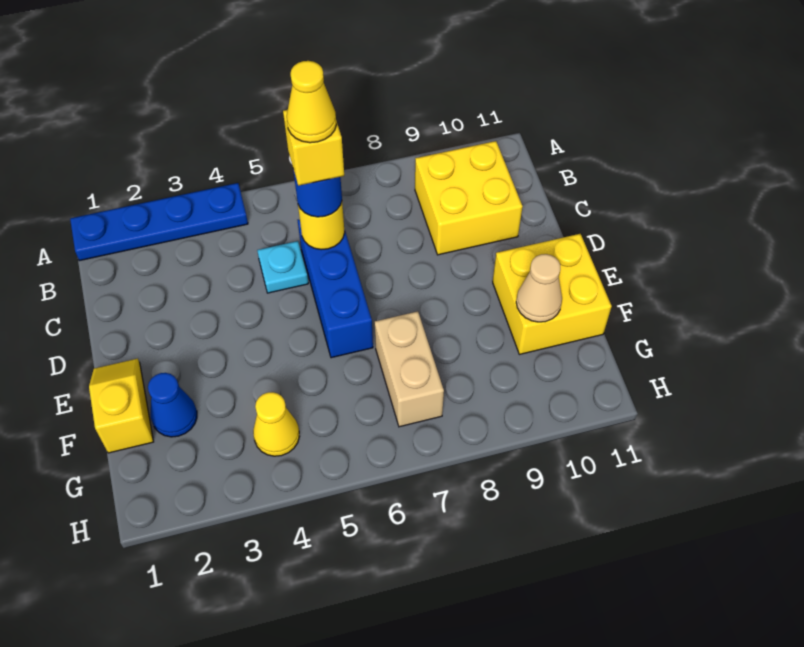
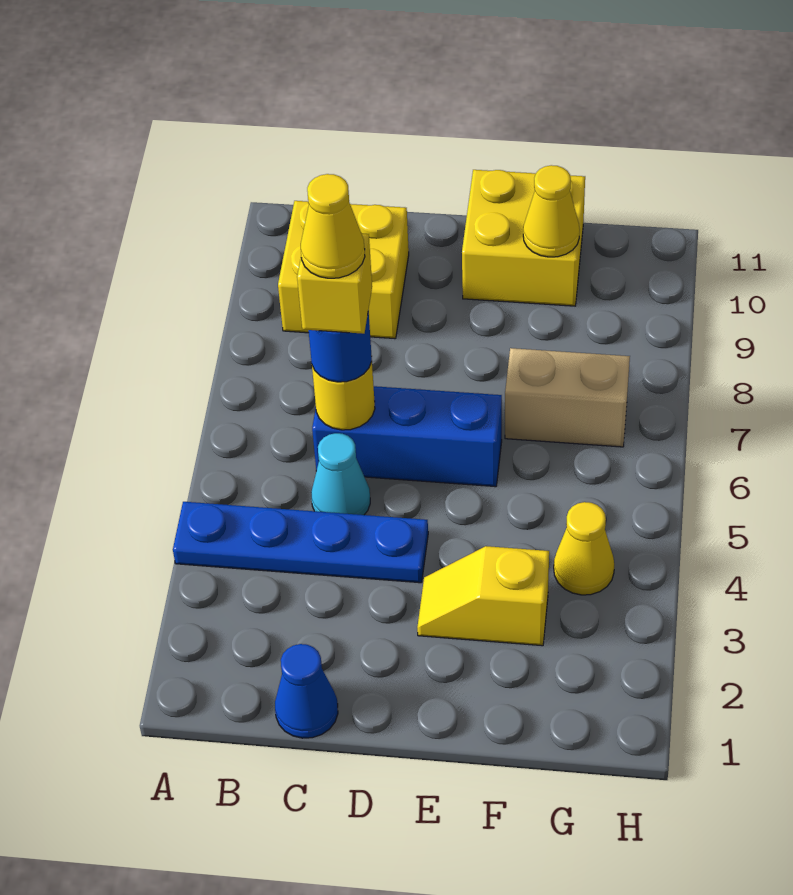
blue plate A1:A4 level 1 -> blue plate A4:D4 level 1
cyan plate C5 level 1 -> cyan cone C5 level 1
yellow slope E1:F1 level 1 top F -> yellow slope E3:F3 level 1 top F
blue cone F2 level 1 -> blue cone C1 level 1
tan cone F10 level 2 -> yellow cone F10 level 2

